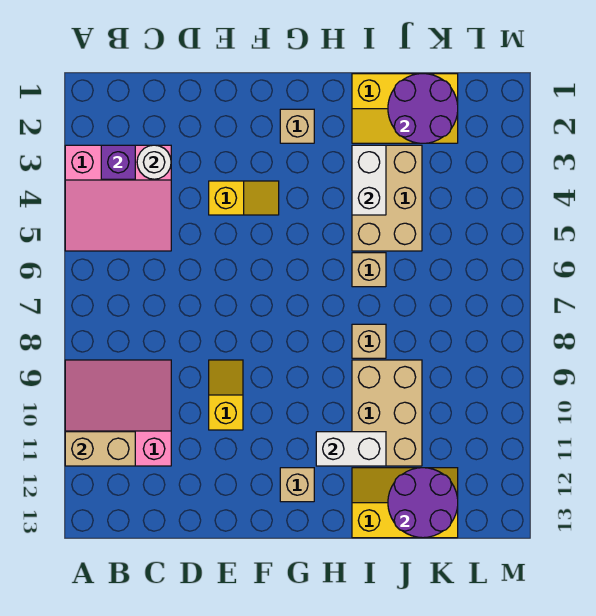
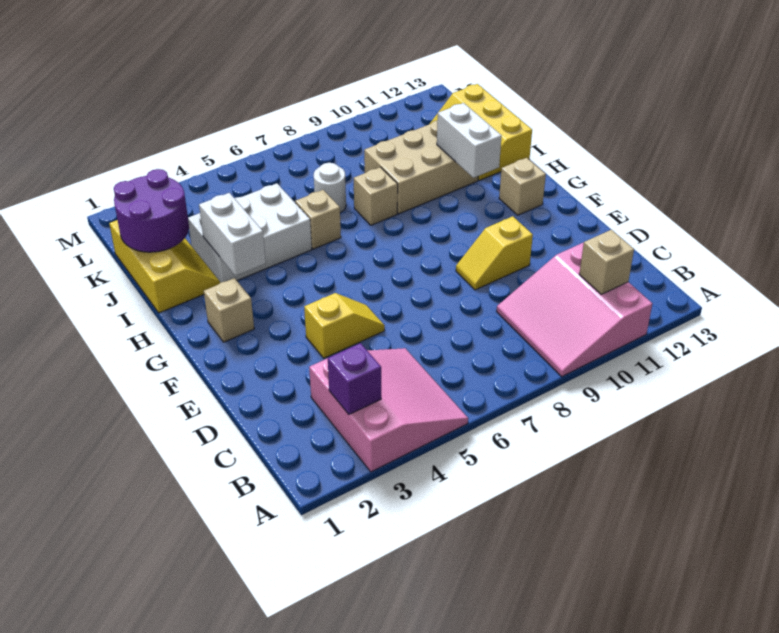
tan brick A11:B11 level 2 -> tan brick B11 level 2
white round brick C3 level 2 -> white round brick J7 level 1
yellow slope E4:F4 level 1 top E -> yellow slope E4:E5 level 1 top 4
tan brick I3:J5 level 1 -> white brick I3:J5 level 1
white brick I3:I4 level 2 -> white brick H3:I3 level 2
purple round brick J12:K13 level 2 -> none

